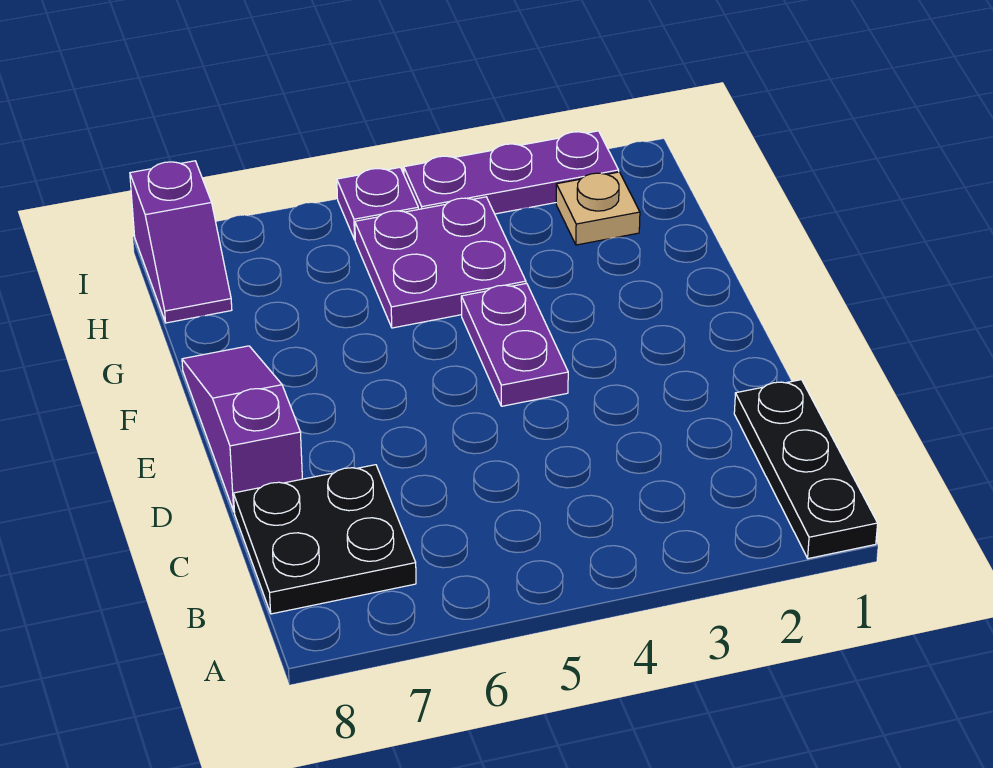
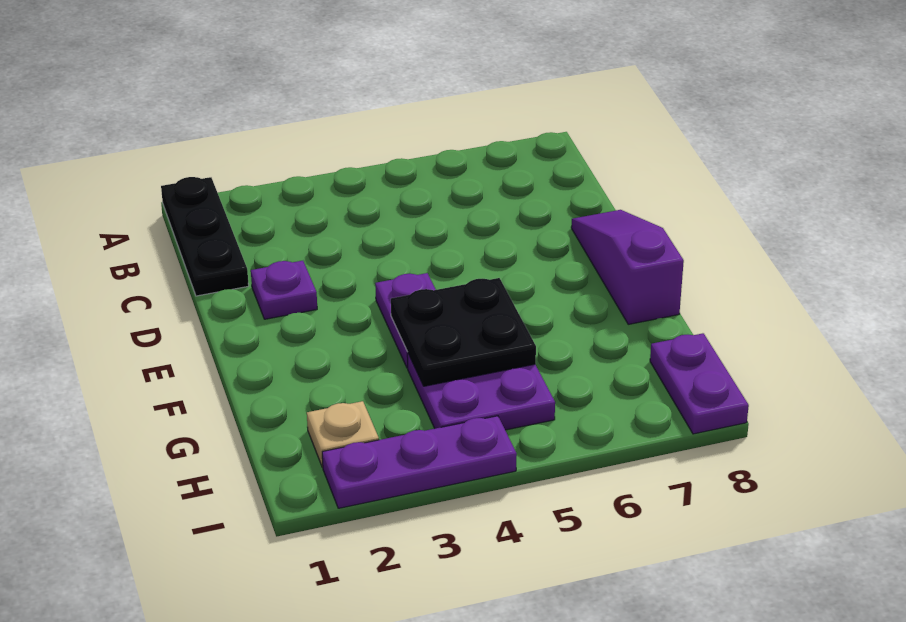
black plate B7:C8 level 1 -> black plate F4:G5 level 2
purple slope D8:F8 level 1 top D -> purple slope D8:F8 level 1 top F
purple slope H8:I8 level 1 top I -> purple plate H8:I8 level 1
purple plate I5 level 1 -> purple plate D2 level 1

